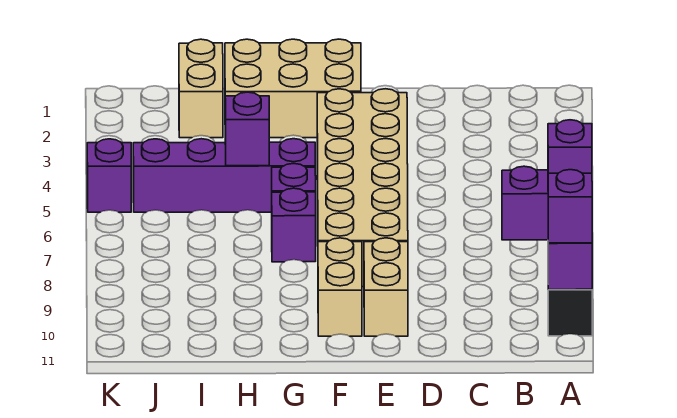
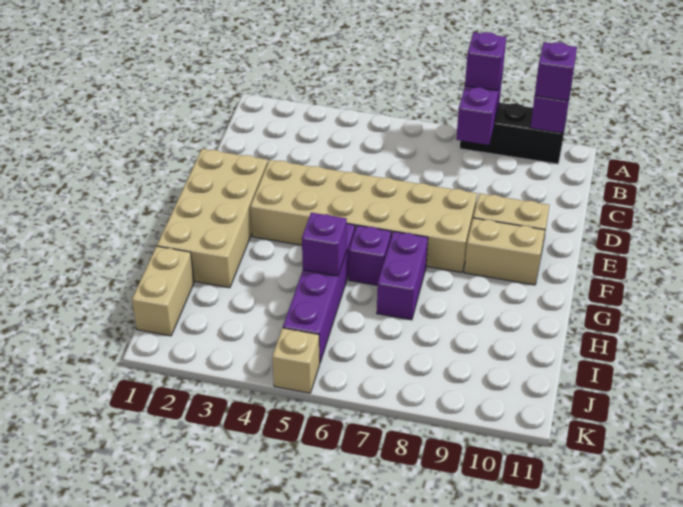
tan brick F1:H2 level 1 -> tan brick E1:H2 level 1
purple brick G7 level 1 -> purple brick G7:H7 level 1
tan brick I1:I2 level 1 -> tan brick I1:J1 level 1
purple brick K5 level 1 -> tan brick K5 level 1

